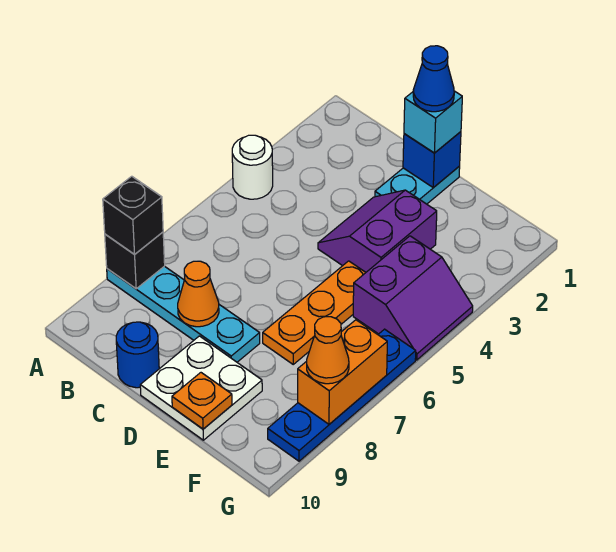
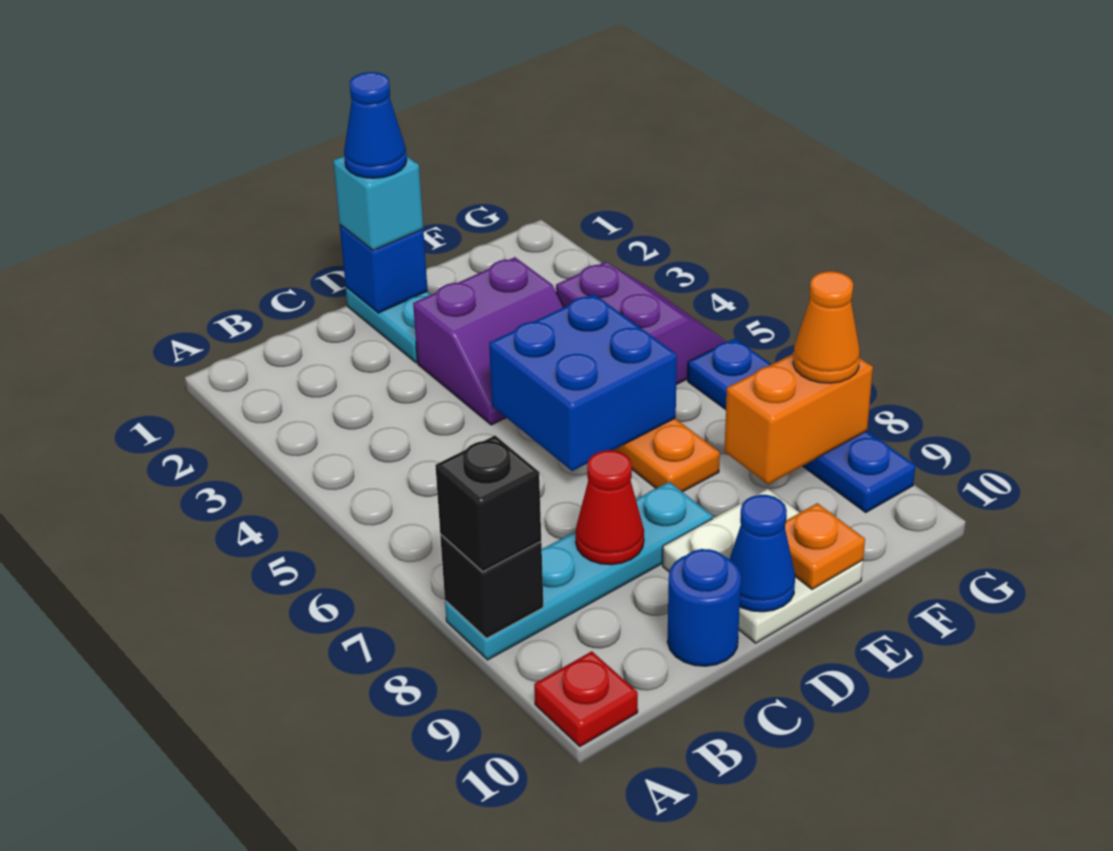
white round brick A4 level 1 -> none
none -> red plate A10 level 1
orange cone C8 level 2 -> red cone C8 level 2
purple slope D3:E4 level 1 top E -> purple slope D3:E4 level 1 top 3
none -> blue brick D5:E6 level 2
none -> blue cone D10 level 2
orange brick G7:G8 level 2 -> orange brick F8:G8 level 2

